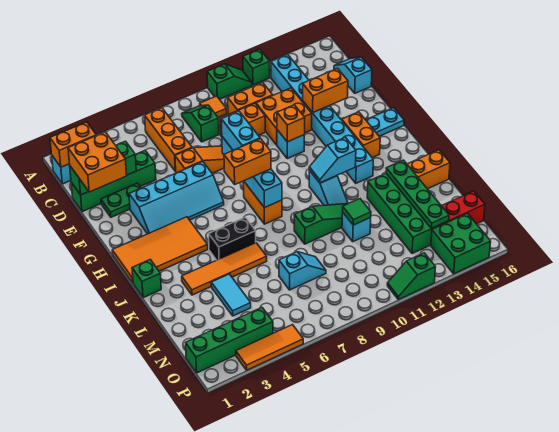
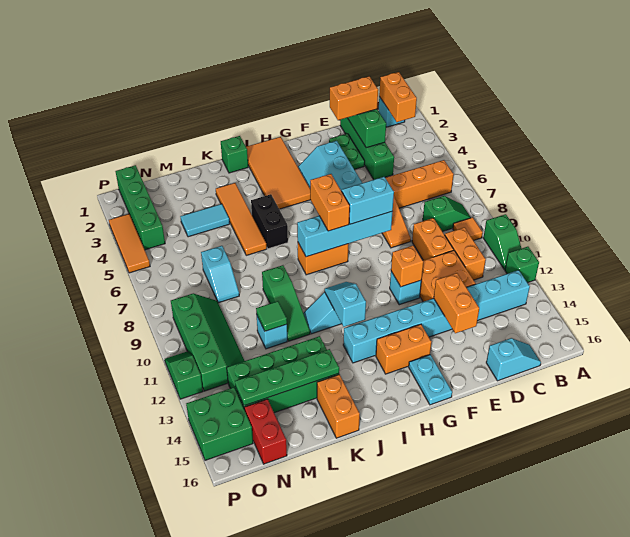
orange brick D1:E2 level 3 -> orange brick D2:E2 level 3
none -> green slope N9:O12 level 1 top O

